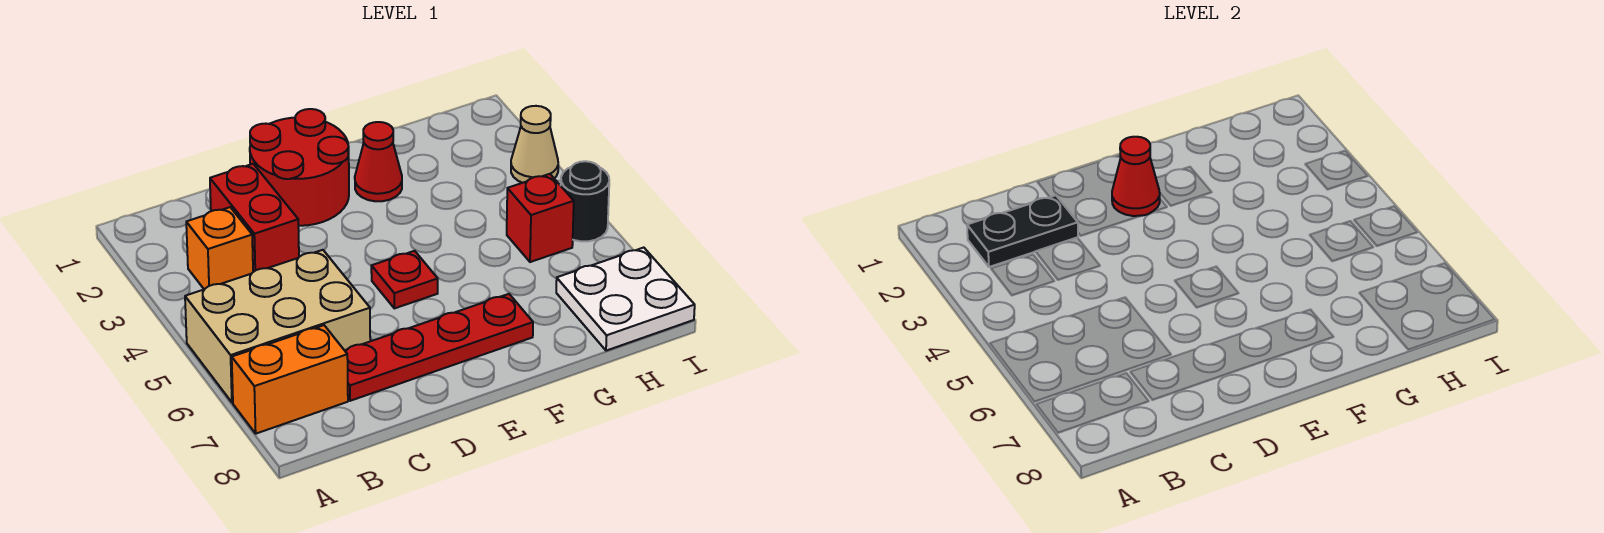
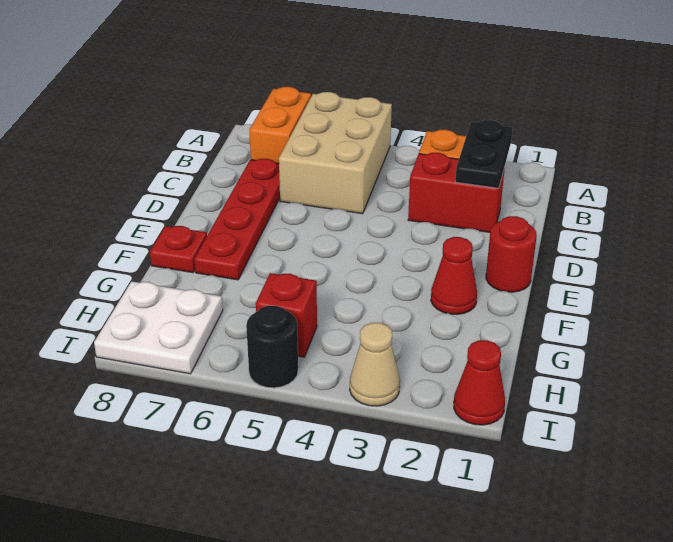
red round brick D1:E2 level 1 -> red round brick E1 level 1
red cone E2 level 2 -> red cone I1 level 1
red plate E5 level 1 -> red plate F8 level 1

